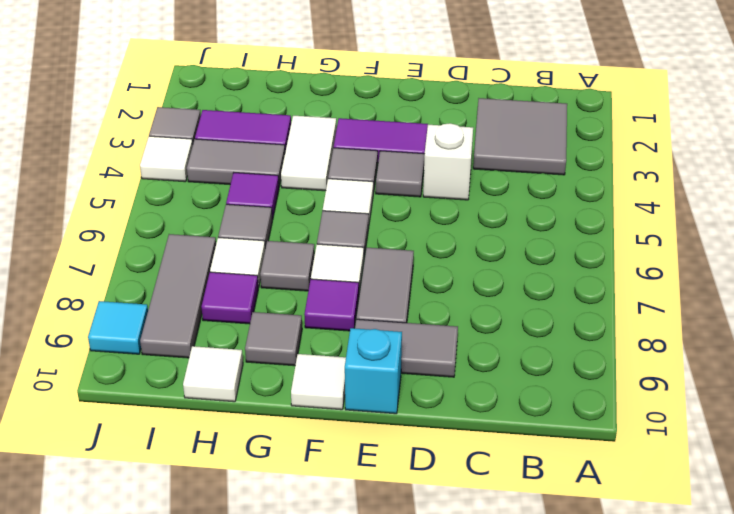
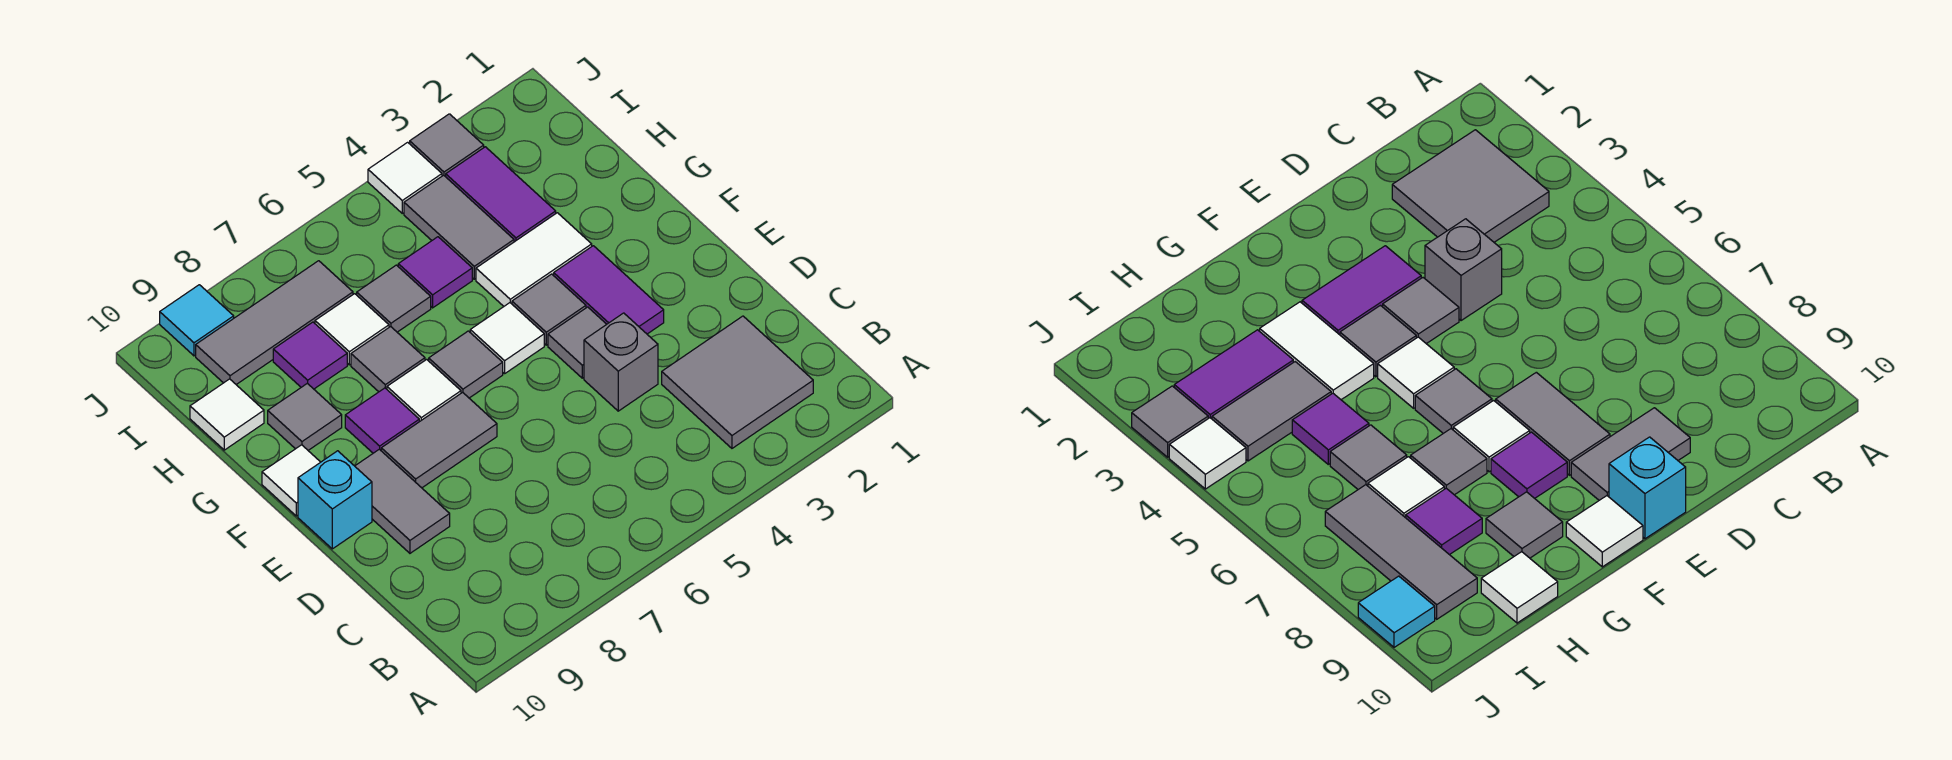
white brick D4 level 1 -> grey brick D4 level 1

